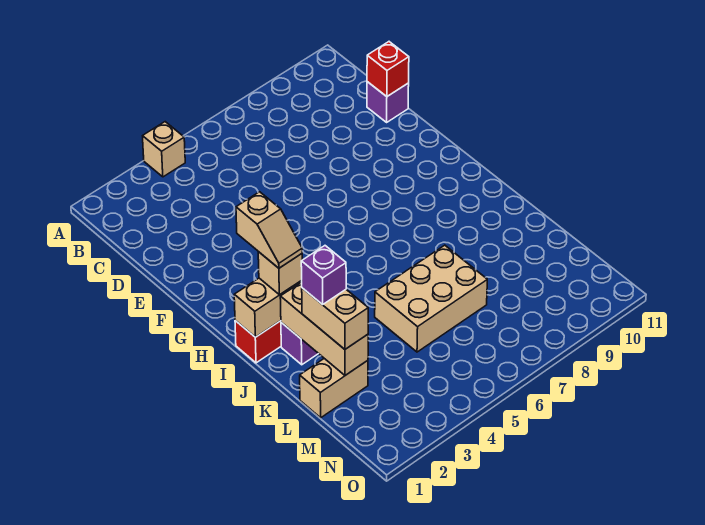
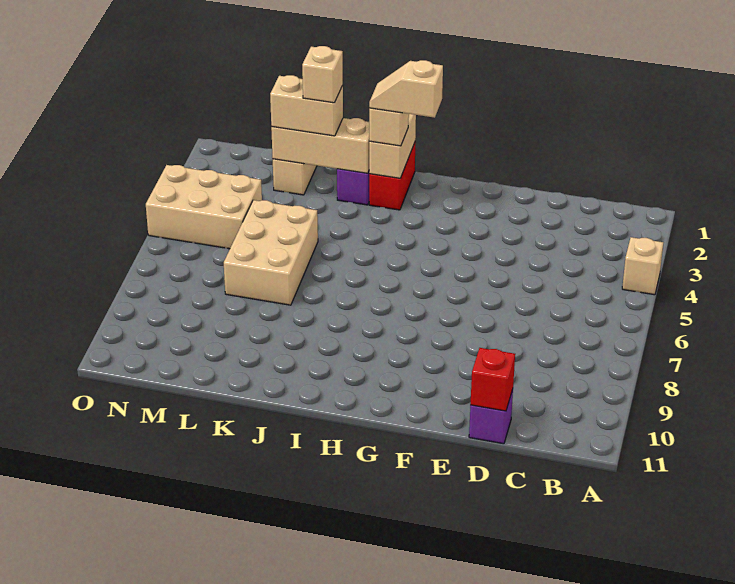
purple brick K2 level 4 -> tan brick K2 level 4
none -> tan brick M4:O5 level 1

